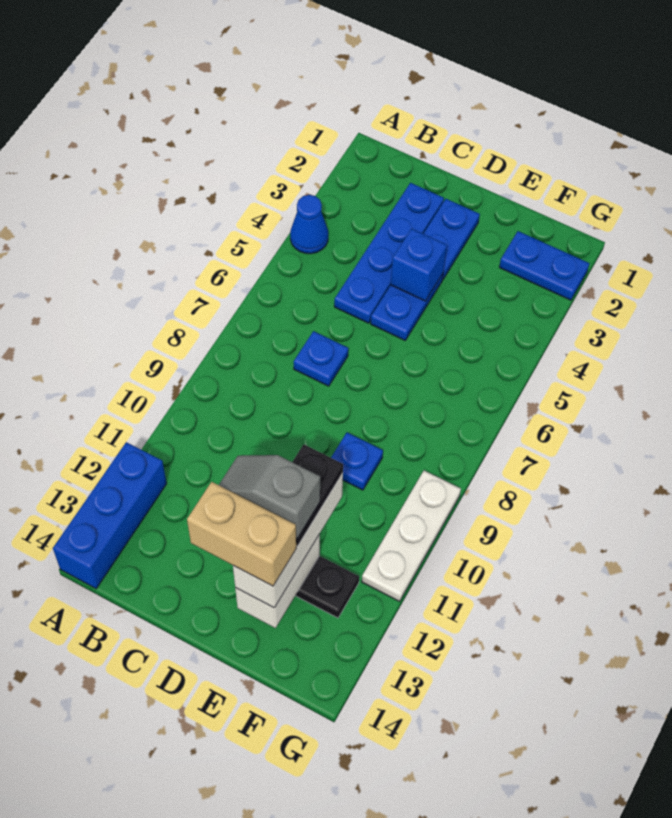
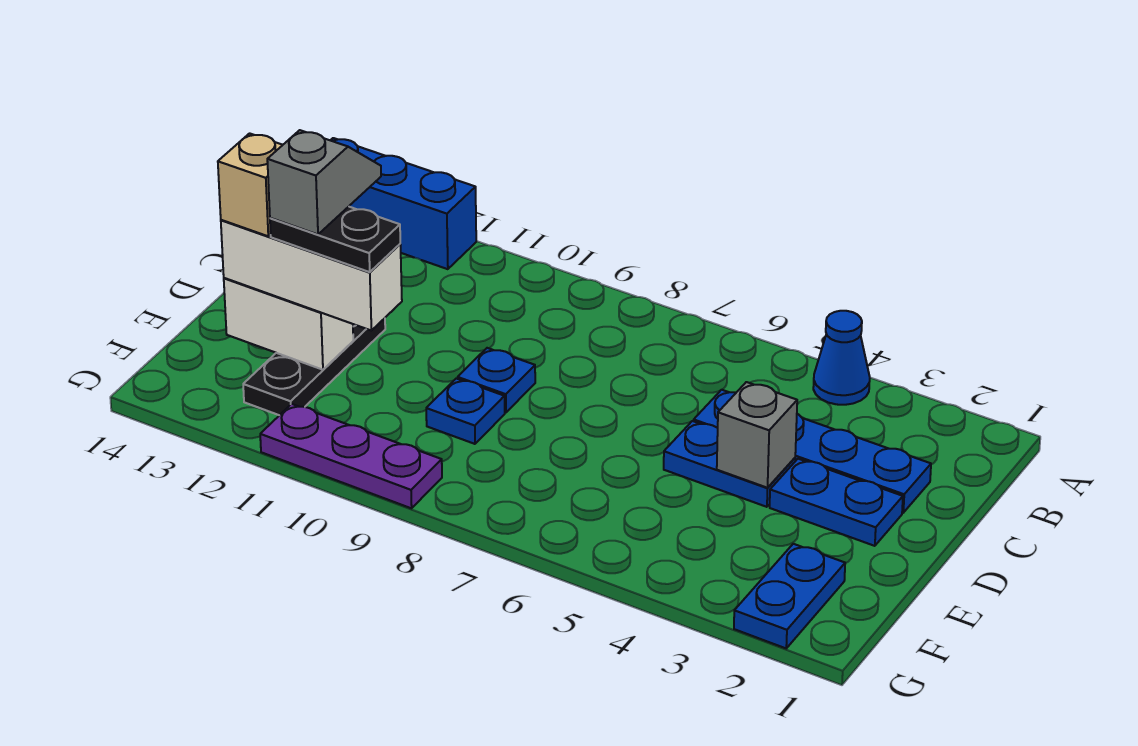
blue plate C7 level 1 -> blue plate D9 level 1
blue brick D4 level 2 -> grey brick D4 level 2
tan brick D13:E13 level 4 -> tan brick E13 level 4
white plate G9:G11 level 1 -> purple plate G9:G11 level 1

